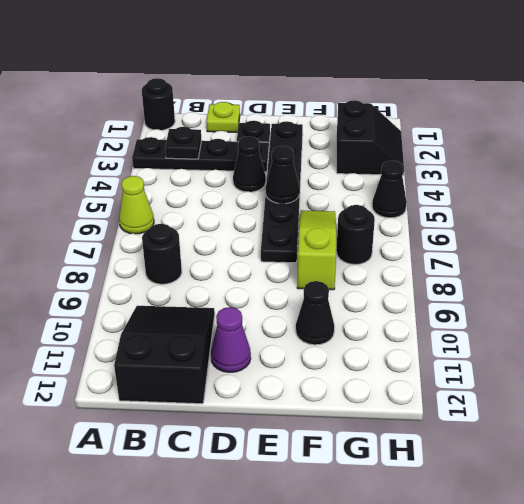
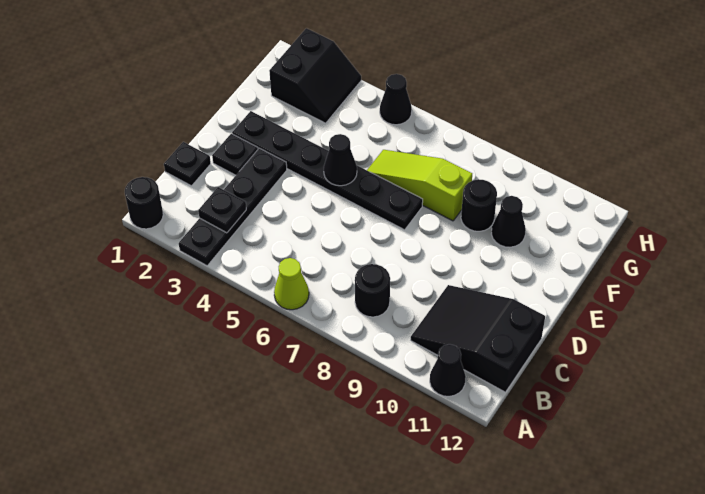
lime plate C1 level 1 -> black plate C1 level 1
black cone D4 level 1 -> black cone A11 level 1
purple cone D11 level 1 -> none
black slope G2:H3 level 1 top G -> black slope G2:H3 level 1 top 2
black round brick G7 level 1 -> black round brick F9 level 1

